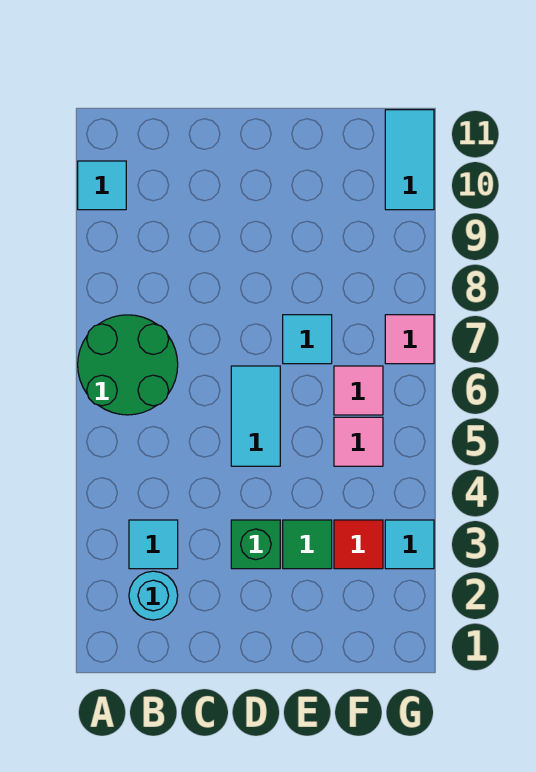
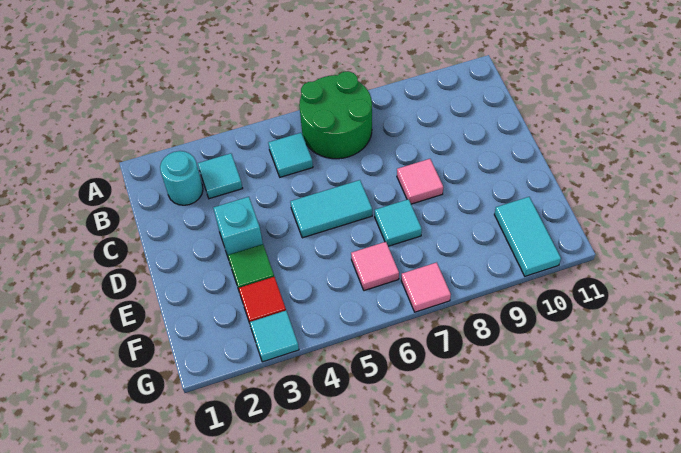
cyan tile A10 level 1 -> cyan tile B5 level 1
green brick D3 level 1 -> cyan brick D3 level 1
pink tile F5 level 1 -> pink tile D8 level 1
cyan tile G10:G11 level 1 -> cyan tile F10:G10 level 1

